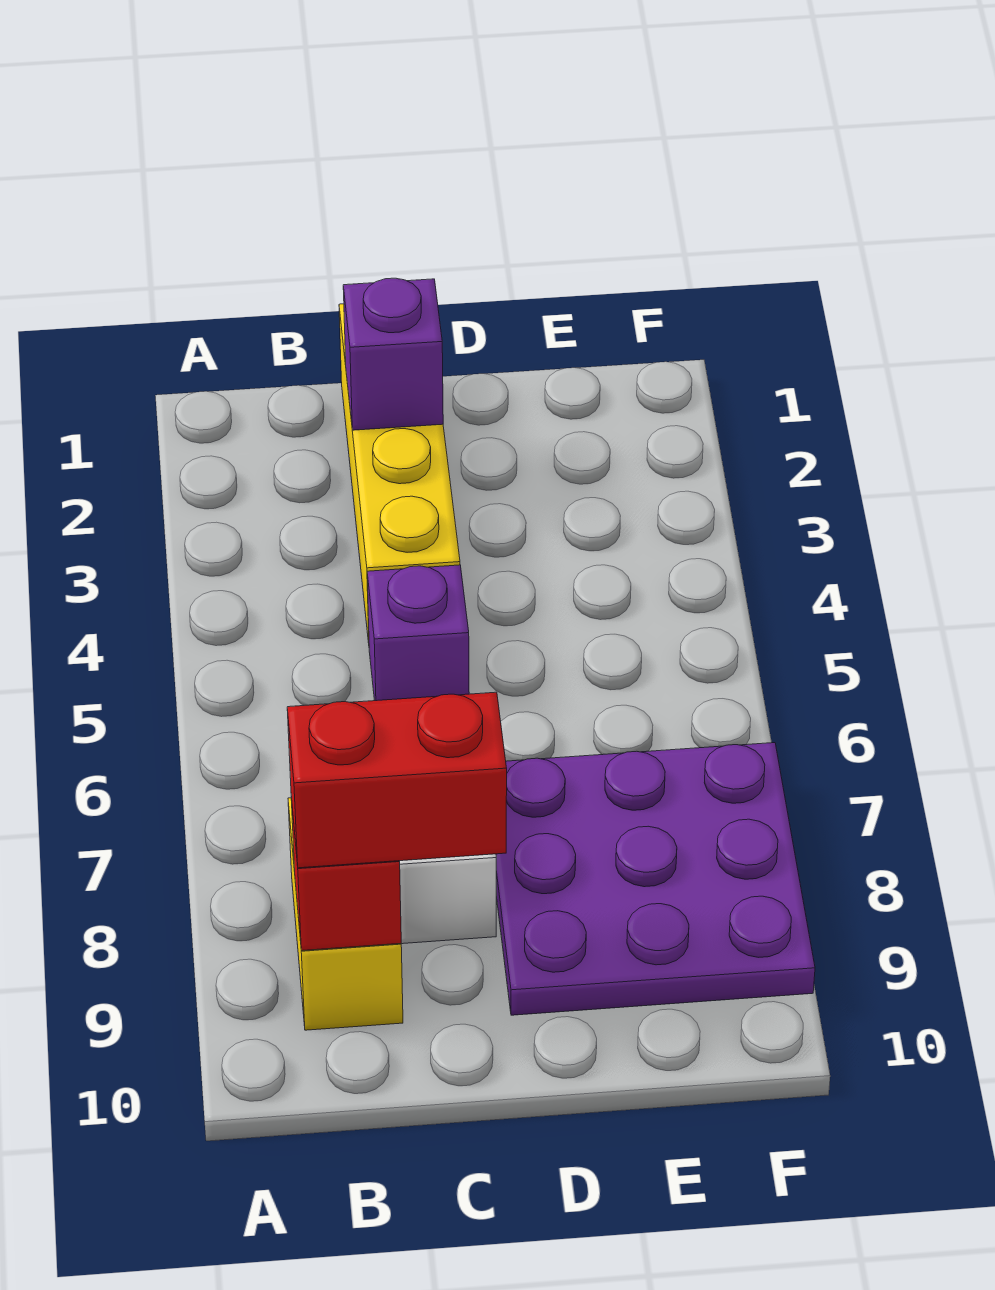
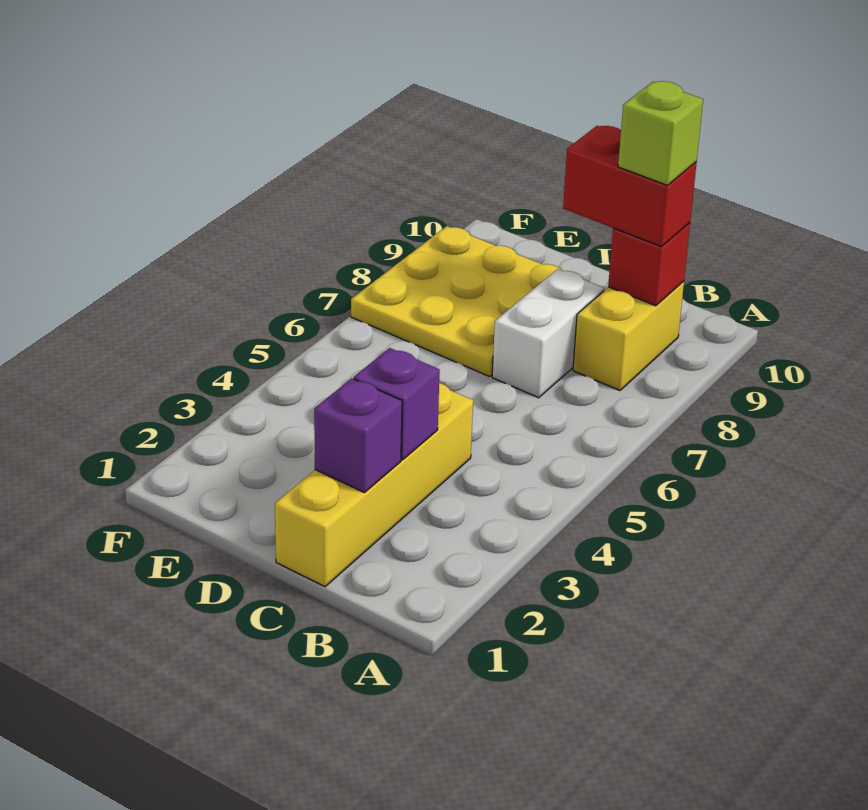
none -> lime brick B9 level 4
purple brick C5 level 1 -> purple brick C3 level 2
purple plate D7:F9 level 1 -> yellow plate D7:F9 level 1

